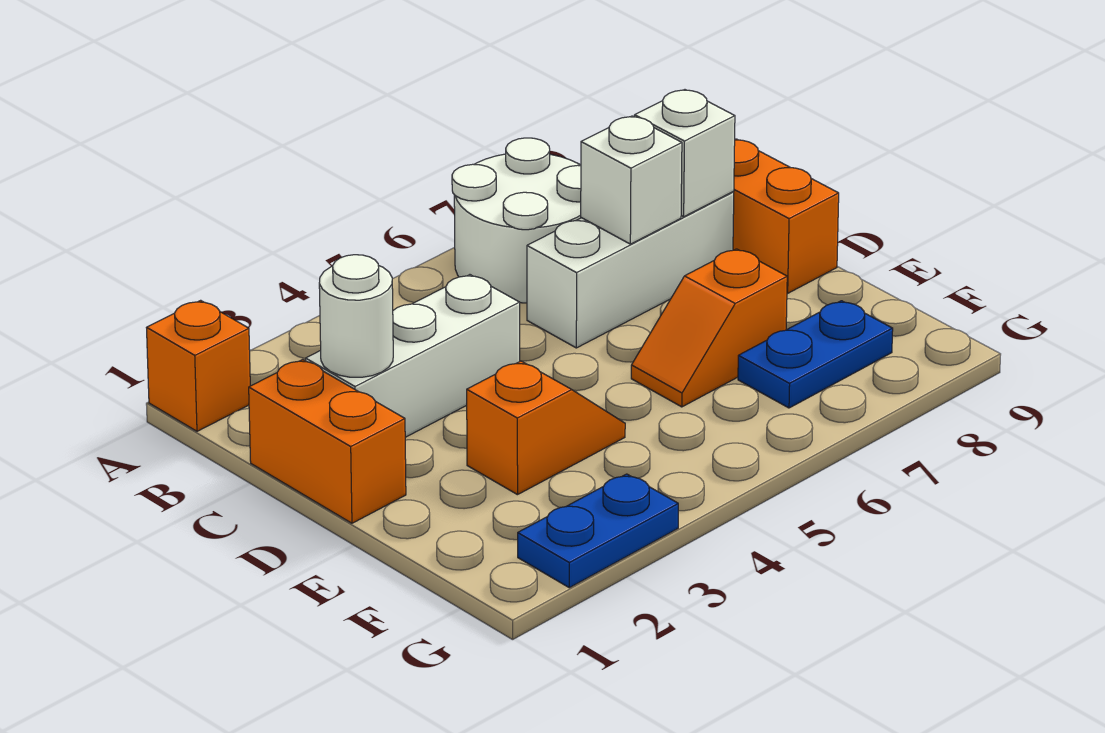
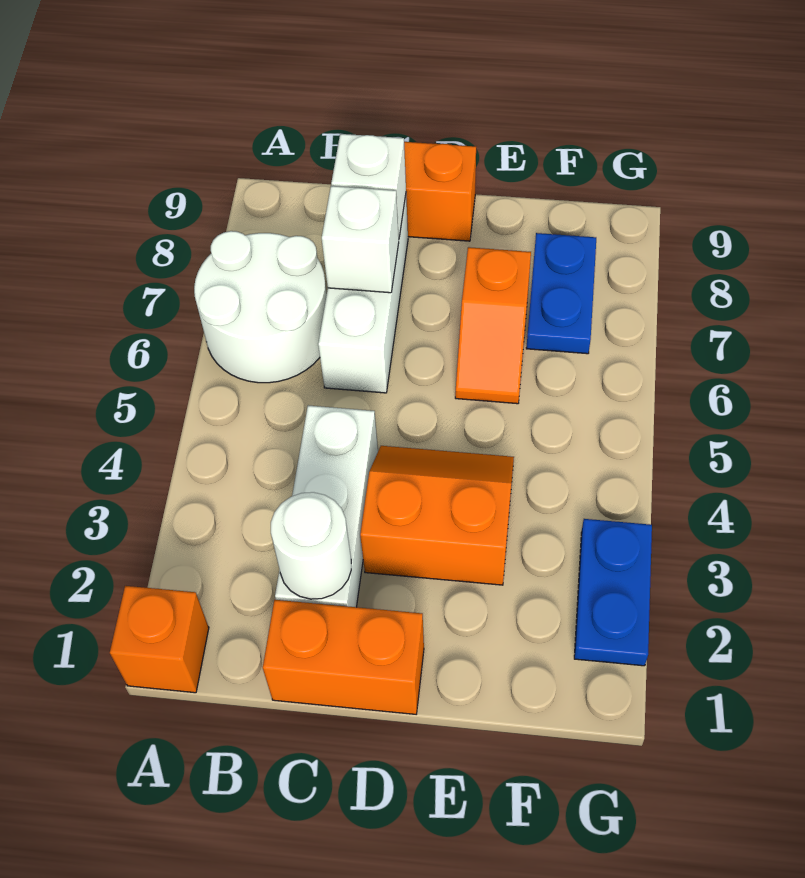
orange slope E3:E4 level 1 top 3 -> orange slope D3:E4 level 1 top 3

